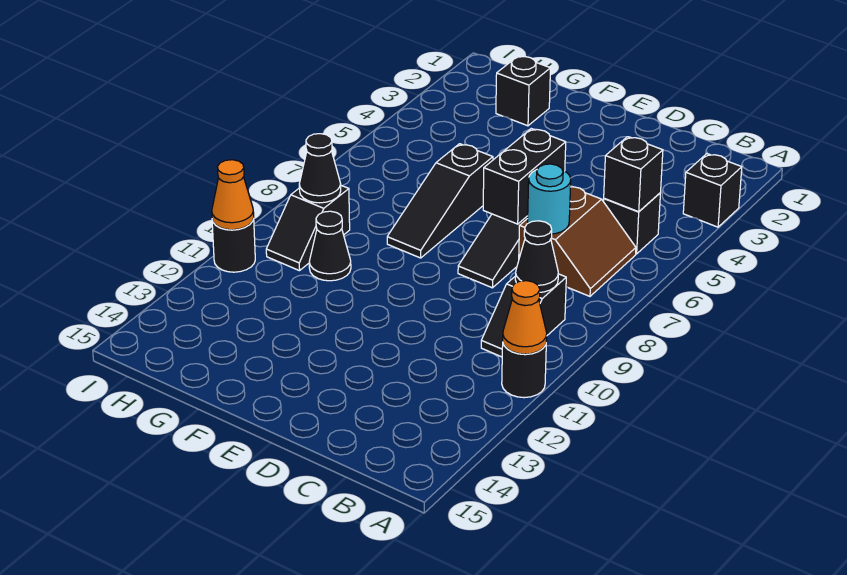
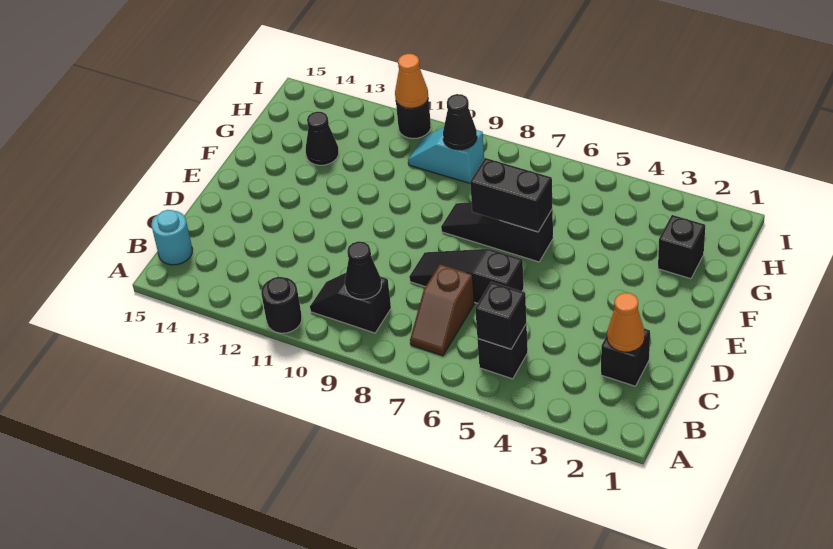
black brick A3 level 1 -> black brick C2 level 1
orange cone A11 level 2 -> orange cone C2 level 2
brown slope B6:C7 level 1 top C -> brown slope B7:C7 level 1 top C
cyan round brick C7 level 2 -> cyan round brick B15 level 1
black brick D6:D7 level 2 -> black brick F6:F7 level 2
black cone G10 level 1 -> black cone G13 level 1
black slope H9:H10 level 1 top 9 -> cyan slope H9:H10 level 1 top 9

